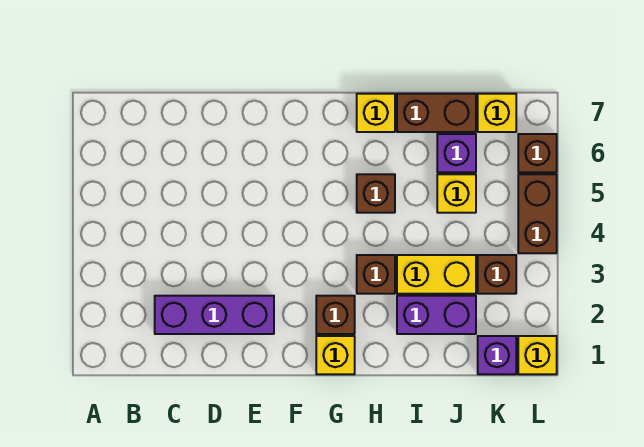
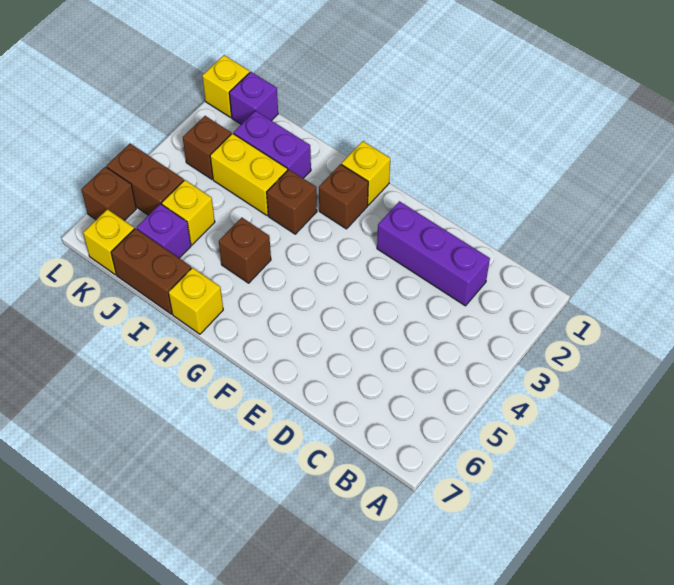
brown brick L4:L5 level 1 -> brown brick K5:L5 level 1

